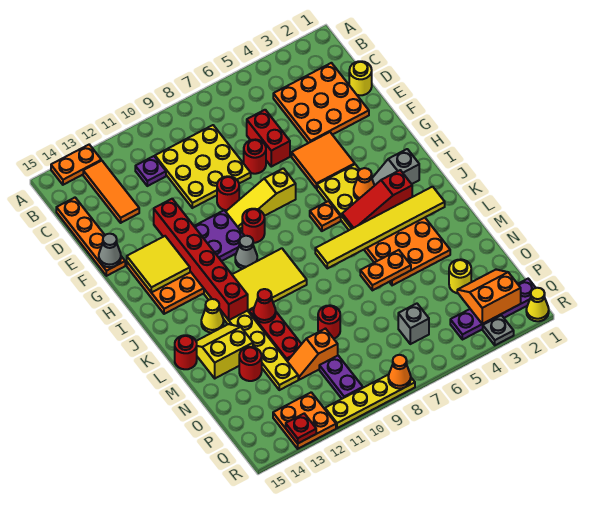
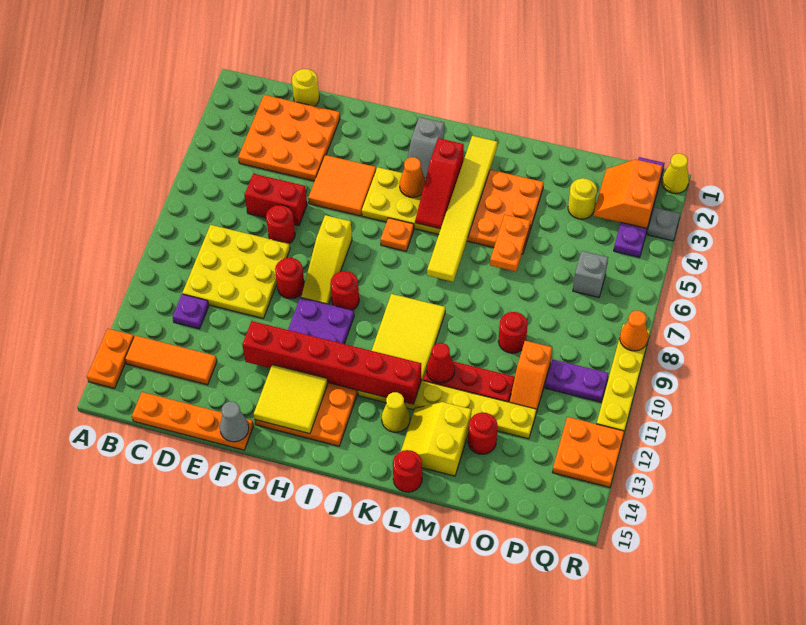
grey cone I10 level 1 -> none
red plate R13 level 2 -> none

